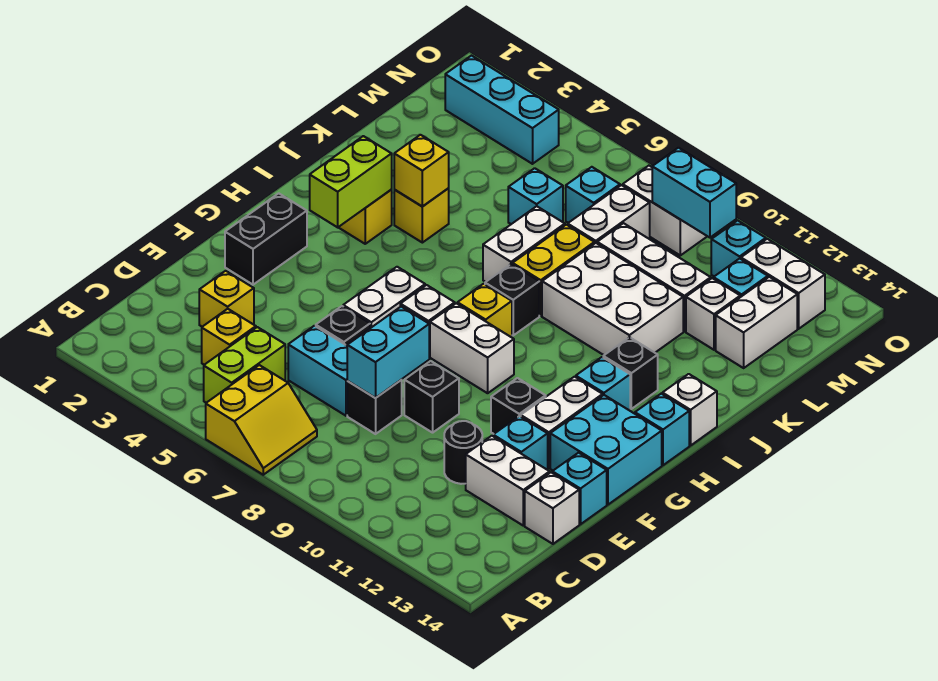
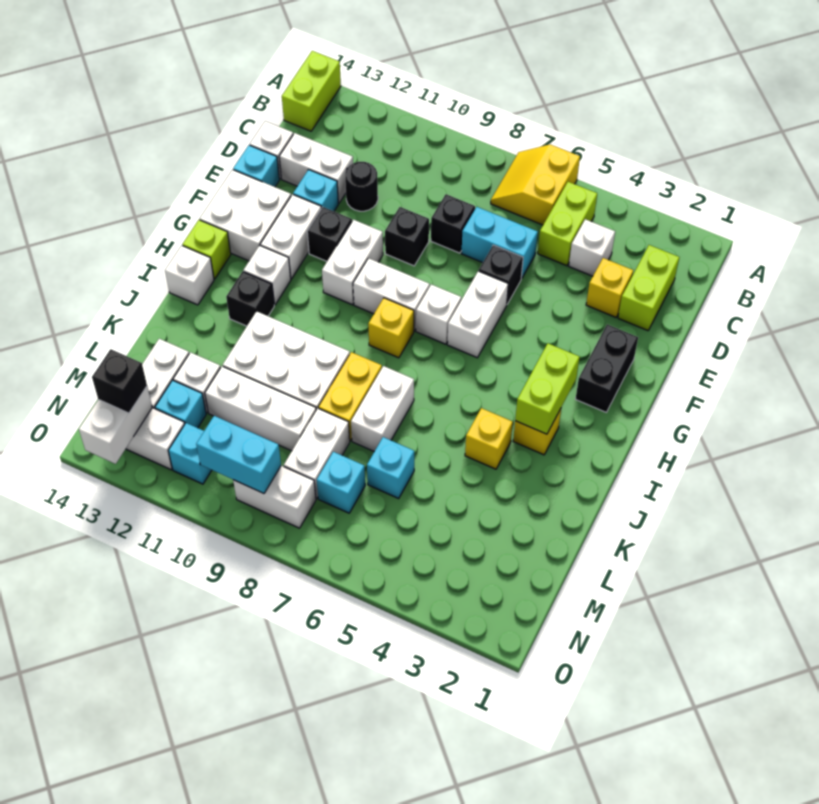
none -> lime brick A14:B14 level 1
none -> lime brick C2:D2 level 1
yellow brick C4 level 1 -> white brick C4 level 1
cyan brick D8:E8 level 2 -> none
none -> white brick F10:G10 level 1
cyan brick F13:G14 level 1 -> white brick F13:G14 level 1
cyan brick H12 level 1 -> white brick H12 level 1
cyan brick H14 level 1 -> lime brick H14 level 1
black brick I8 level 1 -> black brick N13 level 3
yellow brick J4 level 2 -> none
cyan brick N2:N4 level 1 -> none
none -> white brick N13:O13 level 2

